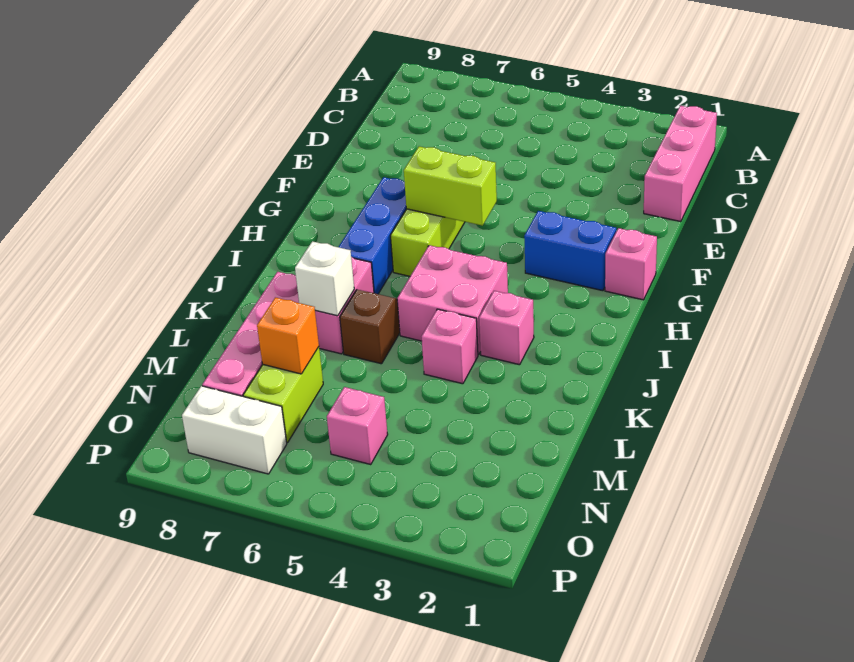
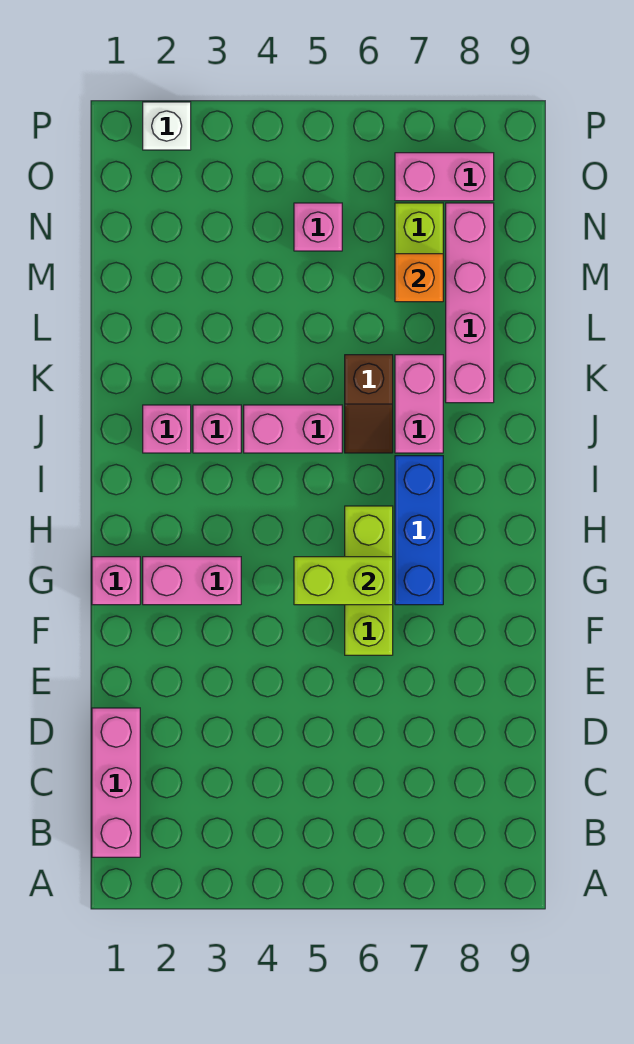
blue brick G2:G3 level 1 -> pink brick G2:G3 level 1
pink brick I4:J5 level 1 -> pink brick J4:J5 level 1
pink brick K4 level 1 -> pink brick J2 level 1
white brick K7 level 2 -> white brick P2 level 1
white brick O7:O8 level 1 -> pink brick O7:O8 level 1

